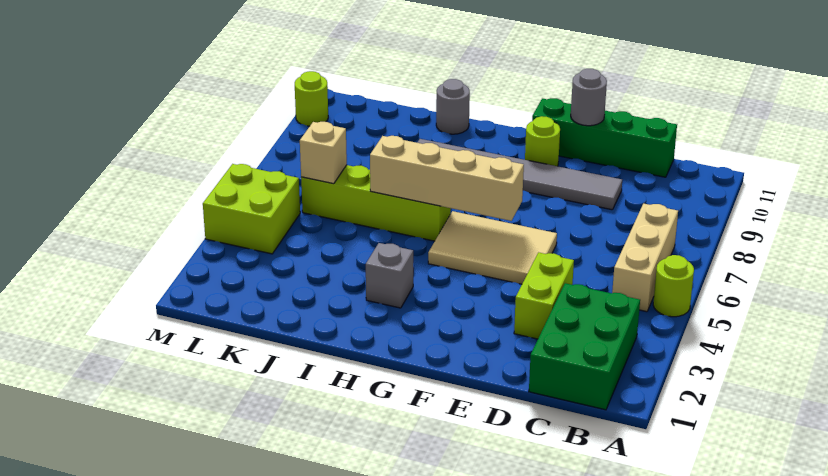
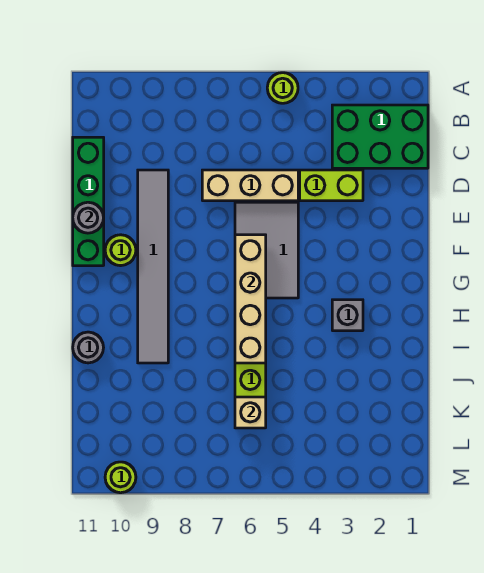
tan brick B5:B7 level 1 -> tan brick D5:D7 level 1
tan tile E5:G6 level 1 -> grey tile E5:G6 level 1
lime brick L4:M5 level 1 -> none

